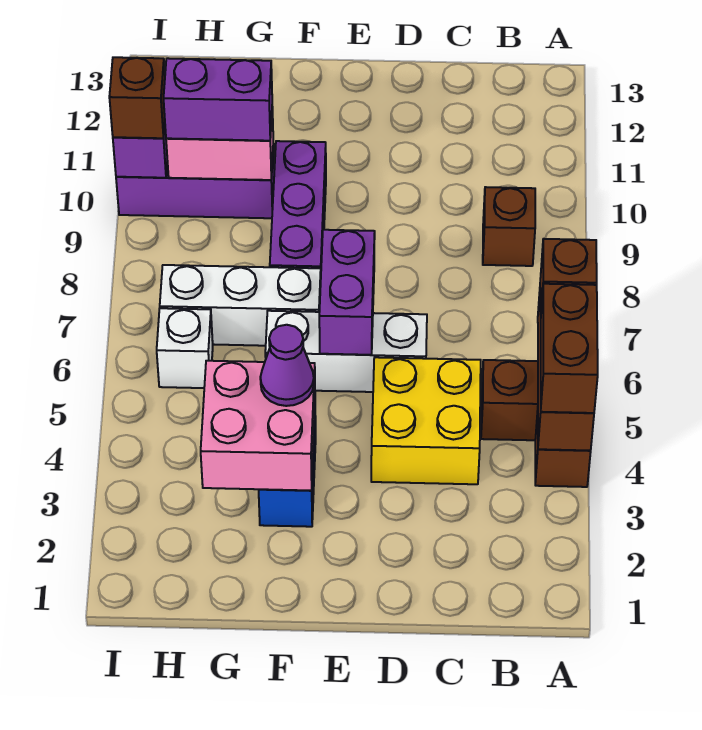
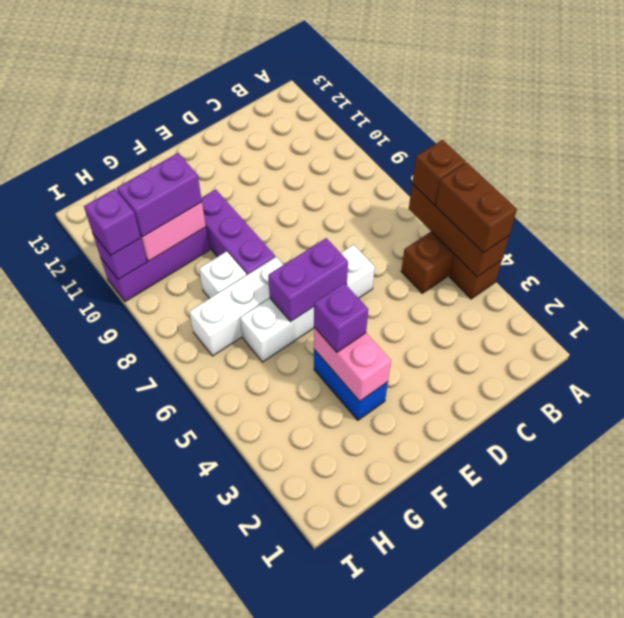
brown brick B9 level 1 -> none
yellow brick C4:D5 level 1 -> none
white brick D6:F6 level 1 -> white brick D6:G6 level 1
purple brick E6:E7 level 2 -> purple brick E6:F6 level 2
pink brick F3:G4 level 2 -> pink brick F3:F4 level 2
purple cone F4 level 3 -> purple brick F4 level 3
white brick H6 level 1 -> white brick G8 level 1
brown brick I10 level 3 -> purple brick I10 level 3

